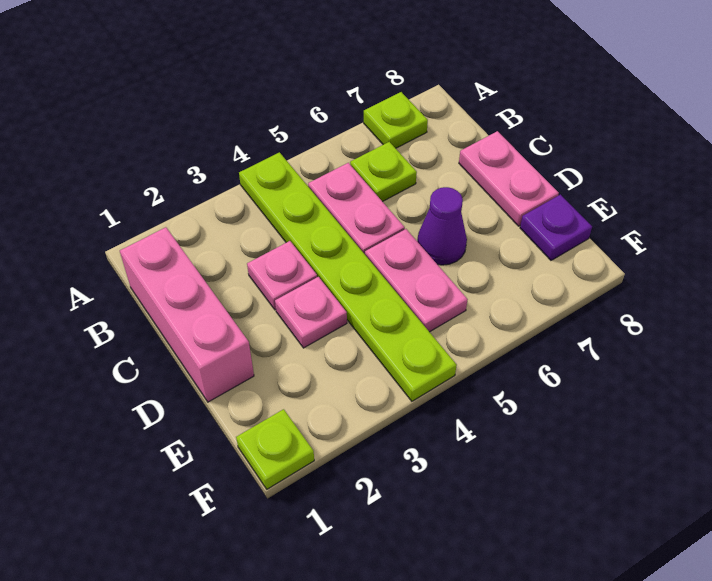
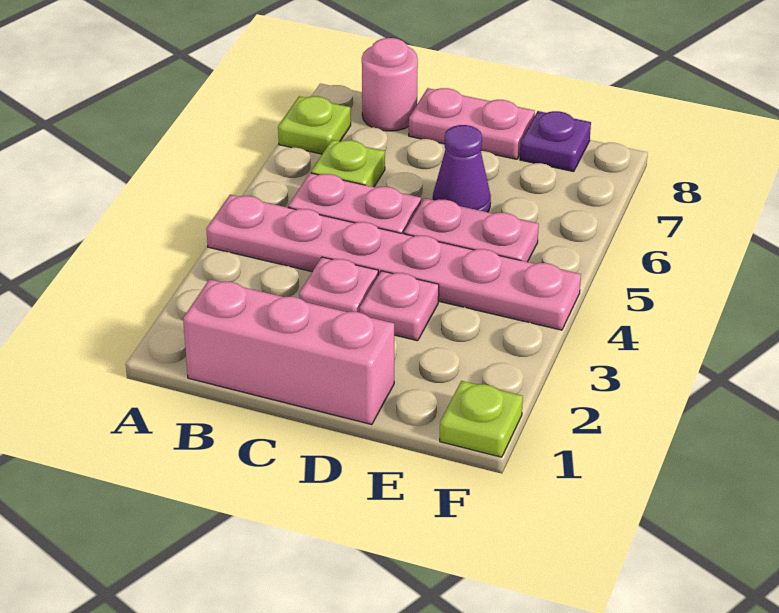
lime plate A4:F4 level 1 -> pink plate A4:F4 level 1
none -> pink round brick B8 level 1

